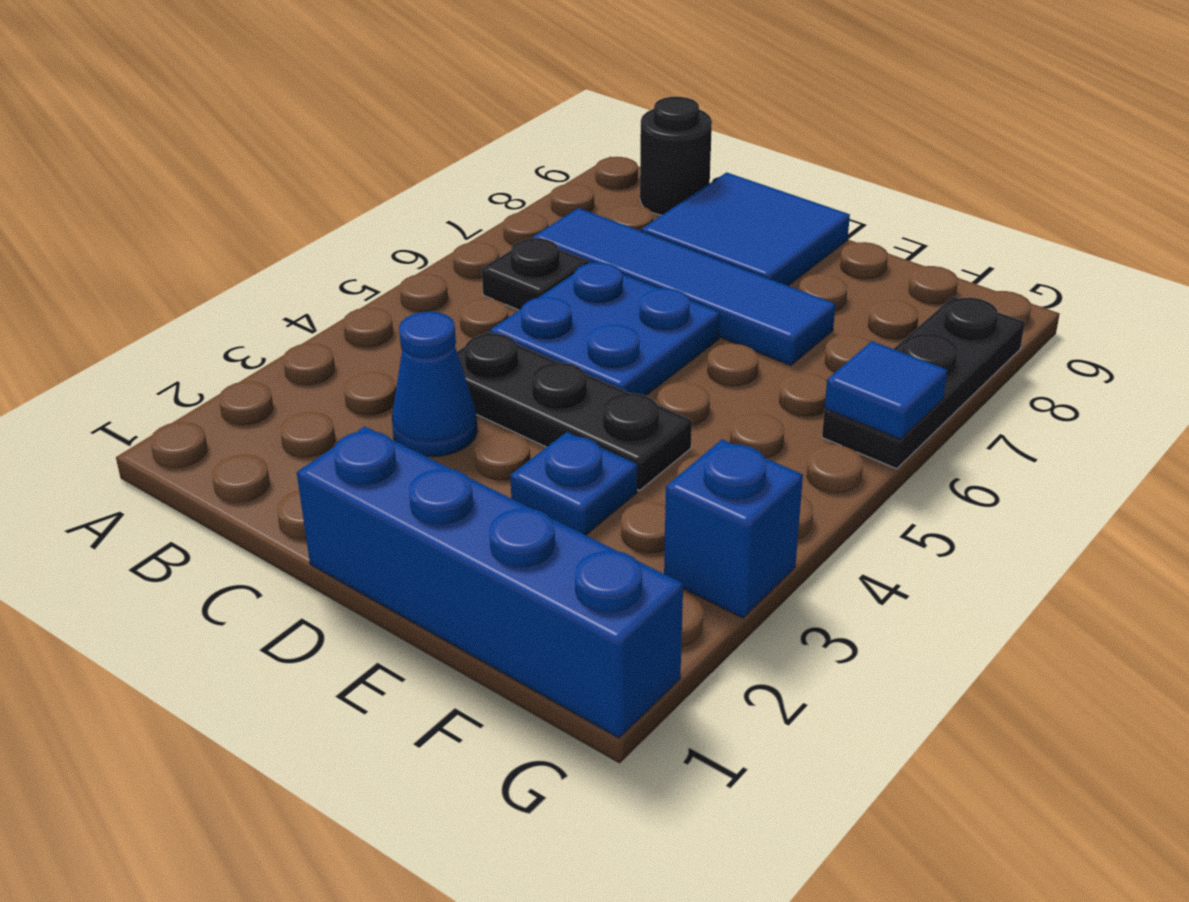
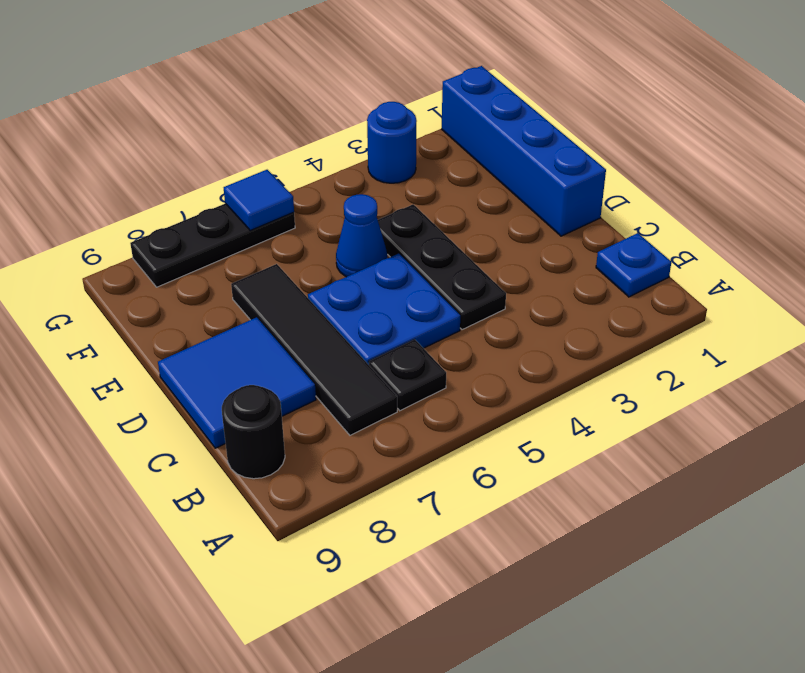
blue tile B7:E7 level 1 -> black tile B7:E7 level 1
blue cone C3 level 1 -> blue cone E5 level 1
blue plate E3 level 1 -> blue plate B1 level 1
blue brick G3 level 1 -> blue round brick G3 level 1

